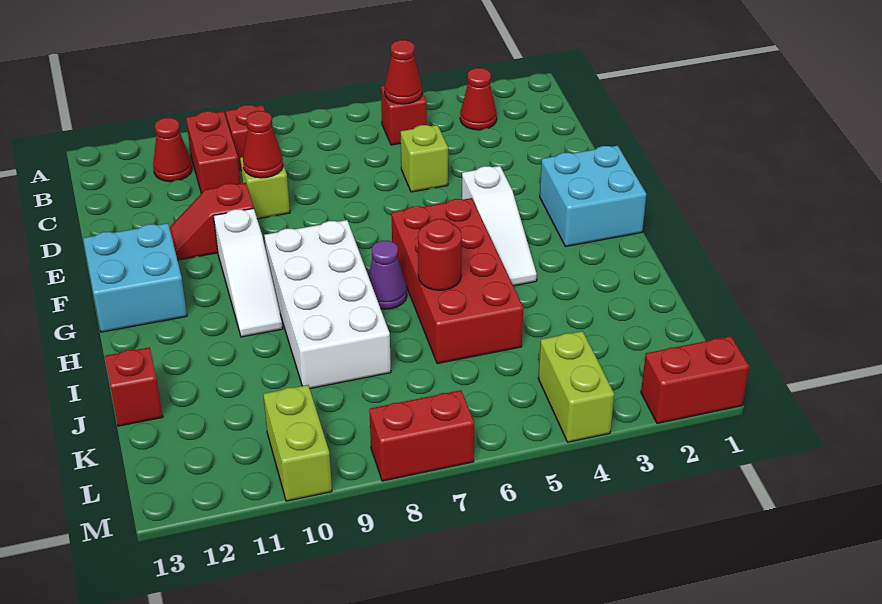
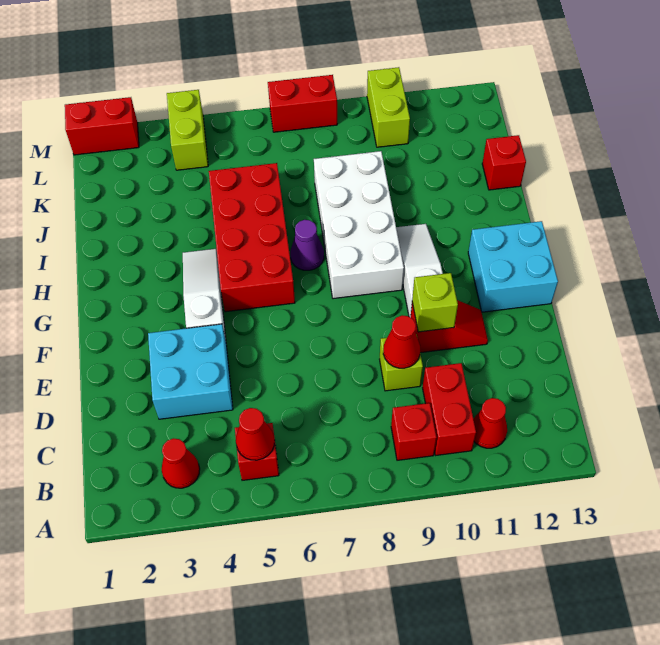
lime brick D5 level 1 -> lime brick E10 level 2
cyan brick F1:G2 level 1 -> cyan brick D3:E4 level 1
red round brick I6 level 2 -> none

